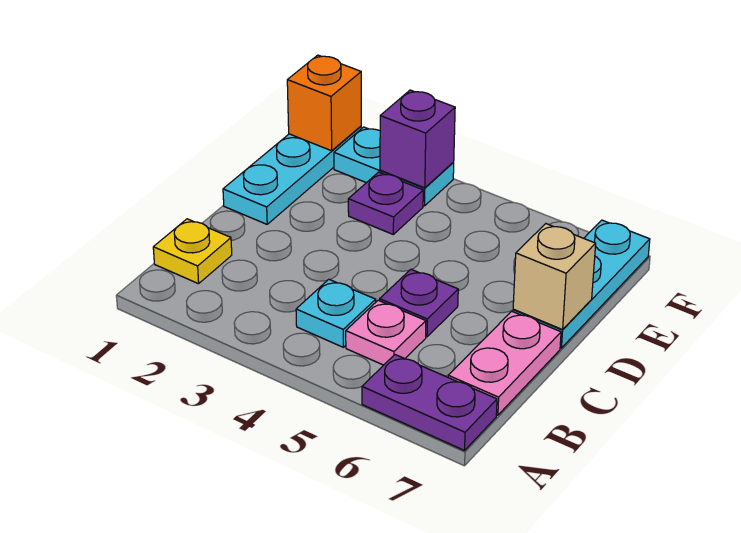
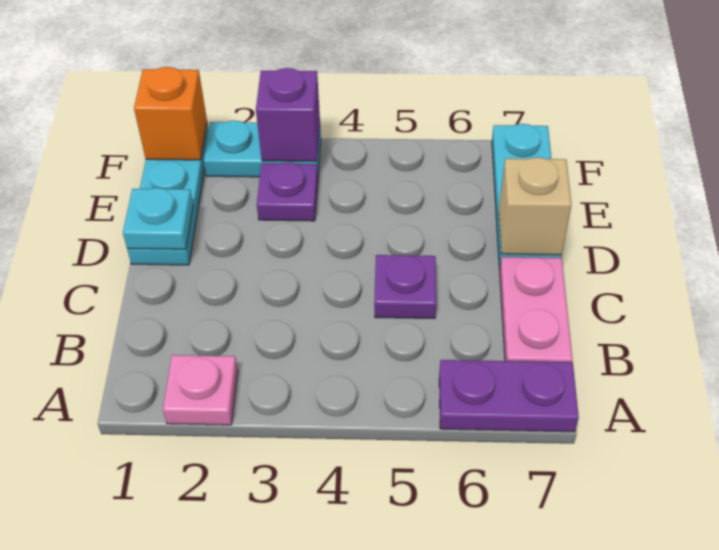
yellow plate B1 level 1 -> none
cyan plate B4 level 1 -> cyan plate D1 level 2
pink plate B5 level 1 -> pink plate A2 level 1

